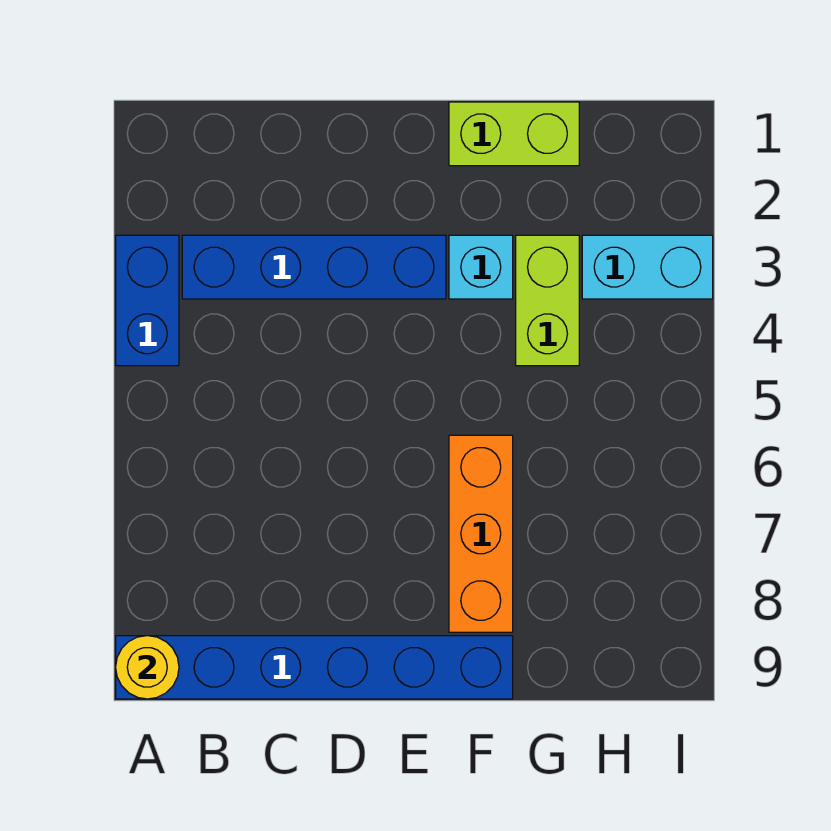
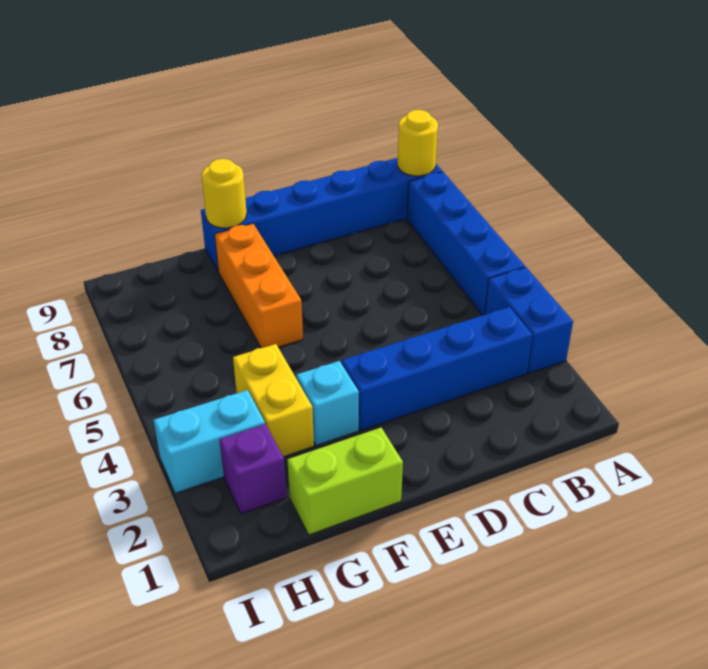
none -> blue brick A5:A8 level 1
none -> yellow round brick F9 level 2
lime brick G3:G4 level 1 -> yellow brick G3:G4 level 1
none -> purple brick H2 level 1

